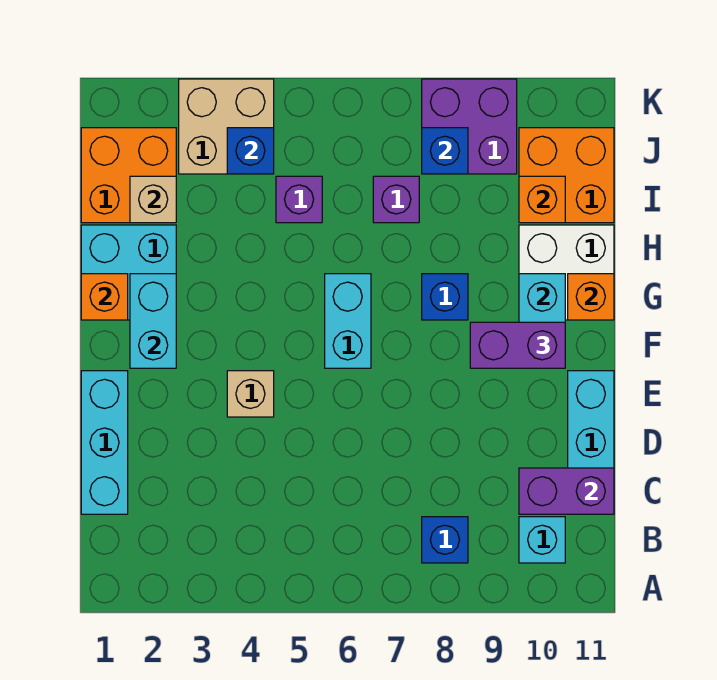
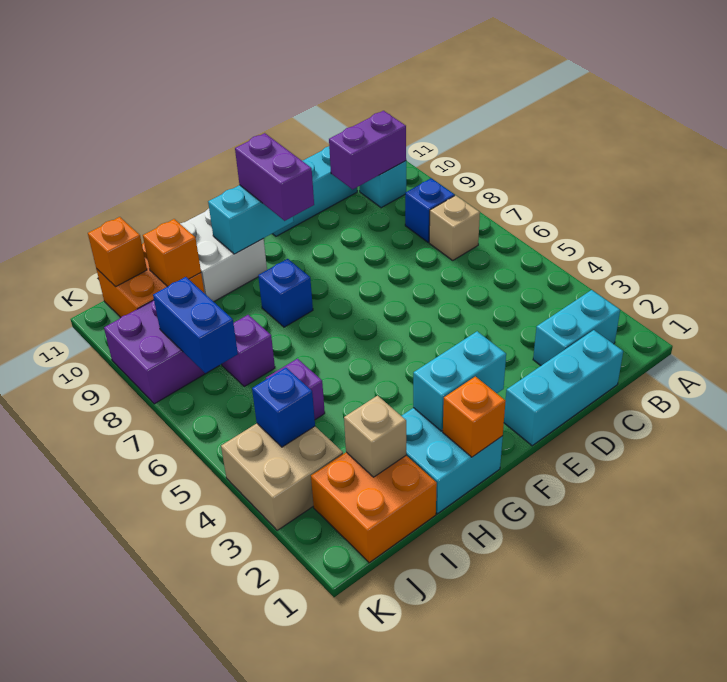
purple brick C10:C11 level 2 -> purple brick B10:C10 level 2
tan brick E4 level 1 -> tan brick B7 level 1
cyan brick F6:G6 level 1 -> cyan brick B2:C2 level 1
orange brick G11 level 2 -> orange brick J11 level 2
blue brick J8 level 2 -> blue brick J7:J8 level 2

